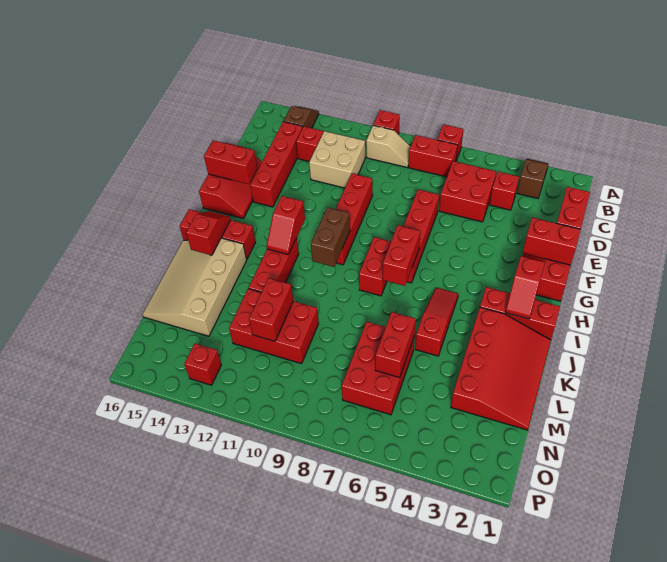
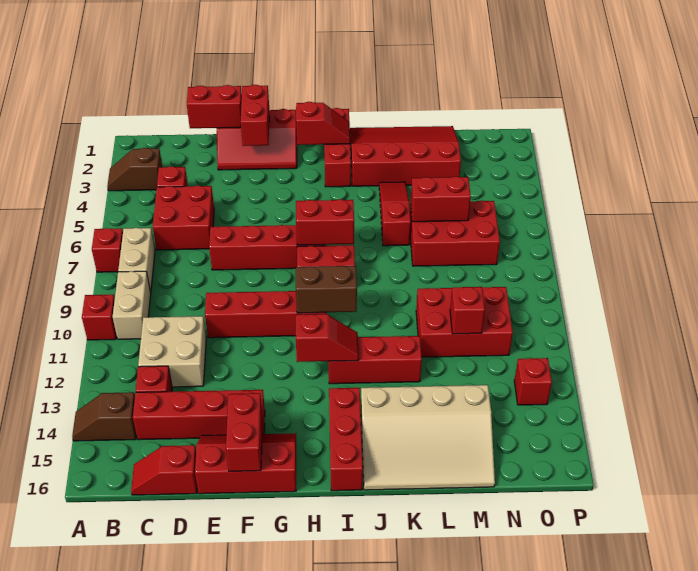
red brick B7:B8 level 1 -> tan brick B7:B8 level 1
tan slope B9:B10 level 1 top 10 -> tan brick B9:B10 level 1
red slope I5:K5 level 1 top K -> red slope K4:K6 level 1 top 6
red slope I15:J15 level 2 top J -> red slope C16:D16 level 1 top D
red brick L10:M12 level 1 -> red brick L10:N11 level 1
red brick L11:M11 level 2 -> red brick M11 level 2

